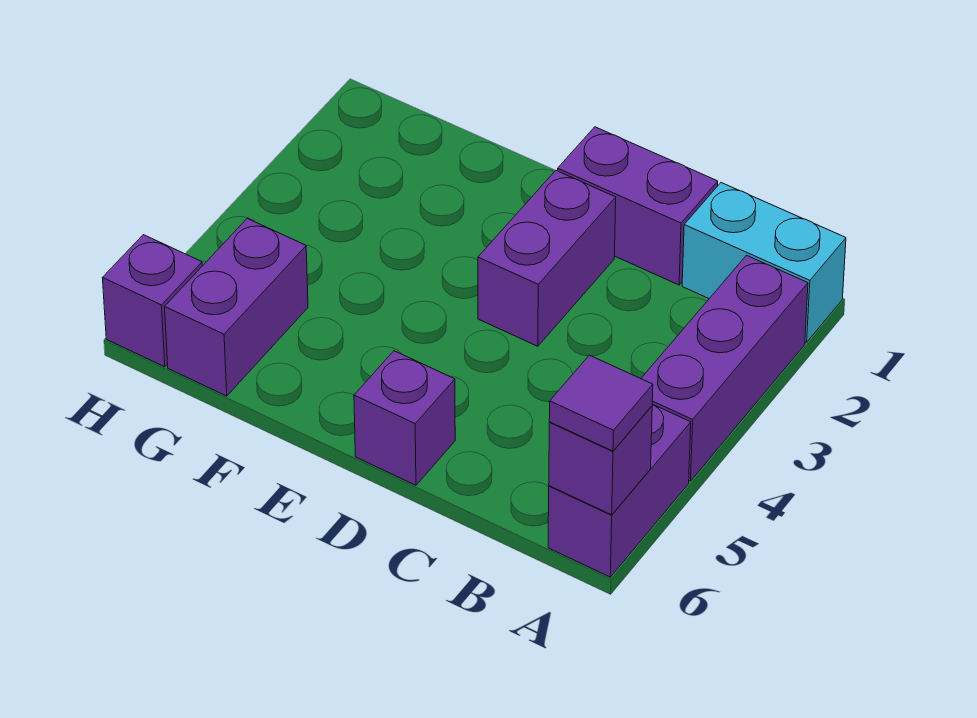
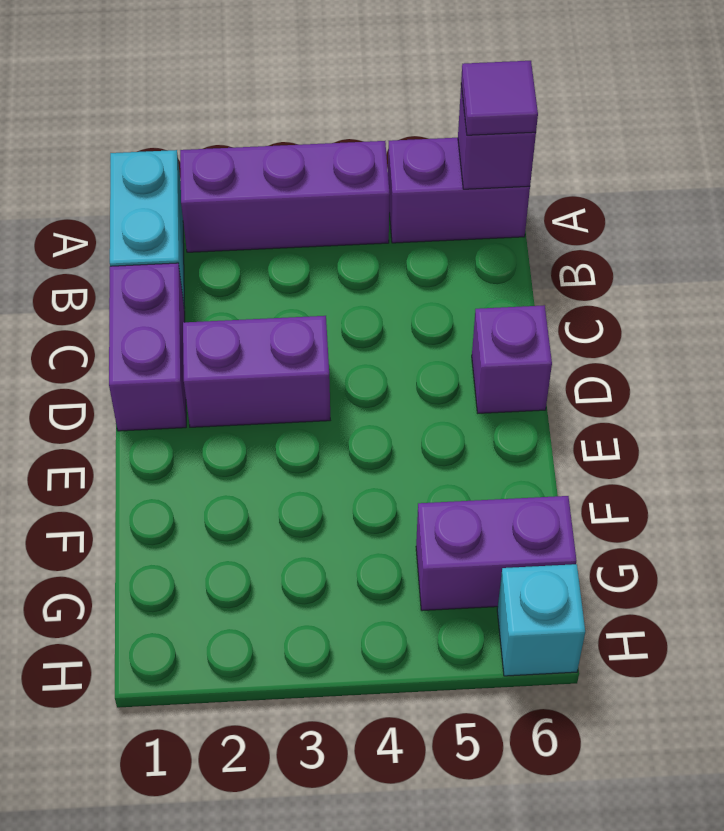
purple brick H6 level 1 -> cyan brick H6 level 1

